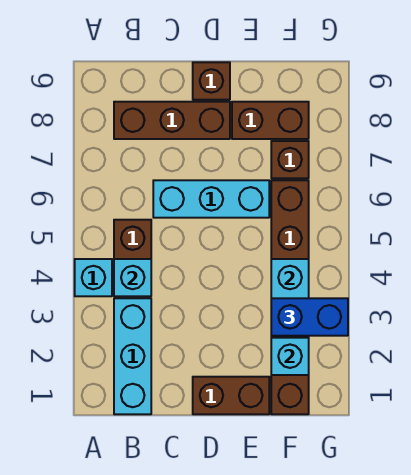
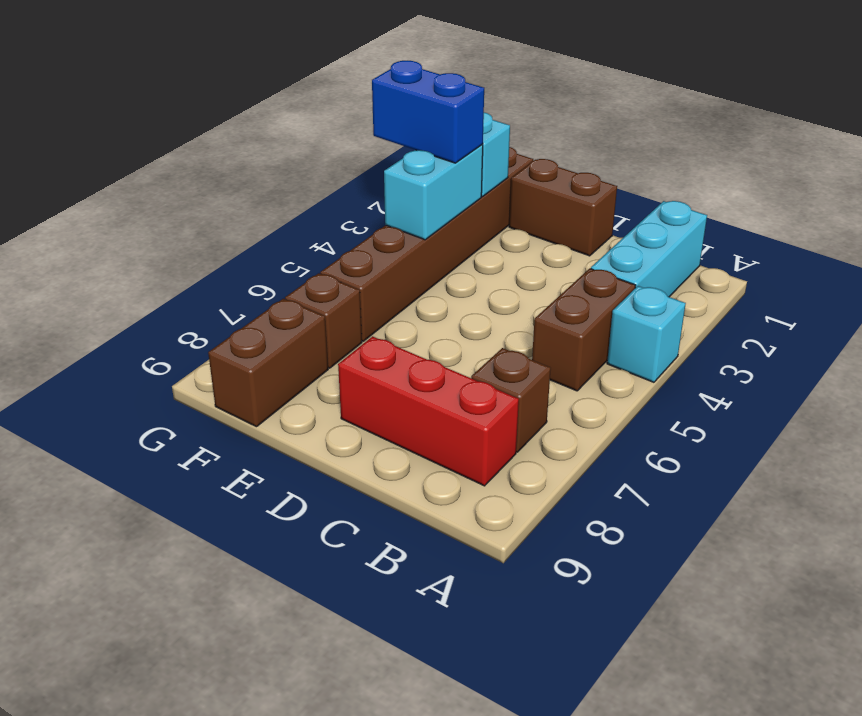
cyan brick B4 level 2 -> none
brown brick B8:D8 level 1 -> red brick B8:D8 level 1
cyan brick C6:E6 level 1 -> none
brown brick D9 level 1 -> brown brick B7 level 1
brown brick E8:F8 level 1 -> brown brick F8:F9 level 1

